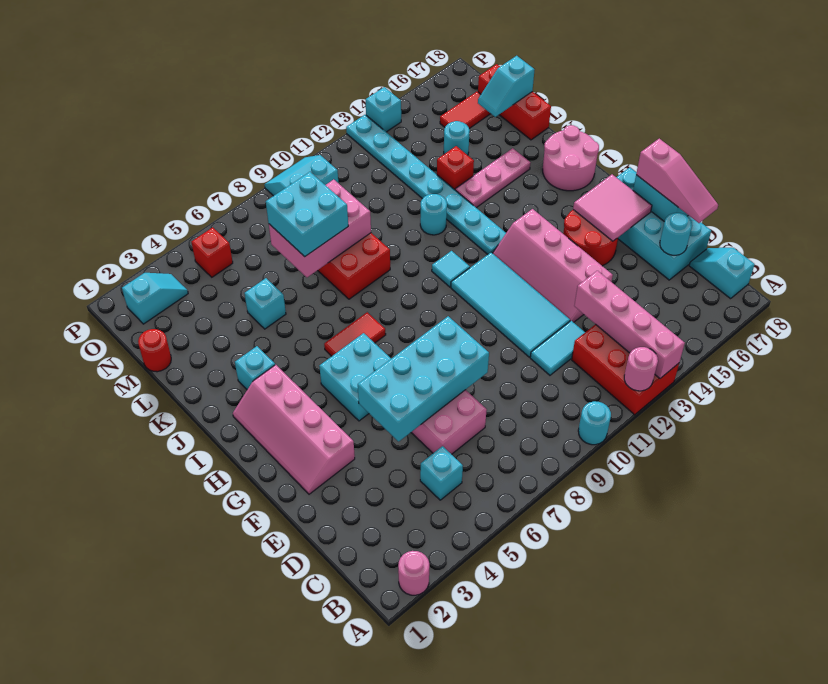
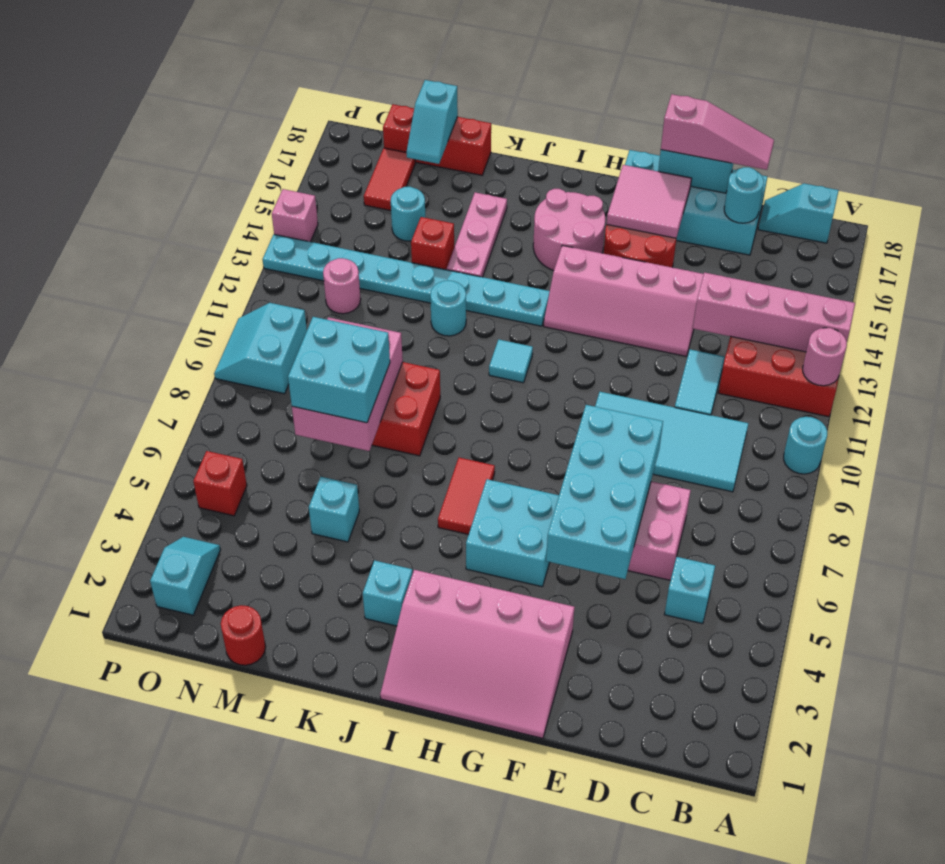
pink round brick A2 level 1 -> pink round brick N12 level 1
cyan tile E11:H12 level 1 -> cyan tile C9:F10 level 1
pink slope F2:I3 level 1 top 3 -> pink slope F1:I3 level 1 top 3
pink round brick I17:J18 level 1 -> pink round brick H15:I16 level 1
cyan brick P14 level 1 -> pink brick P14 level 1

